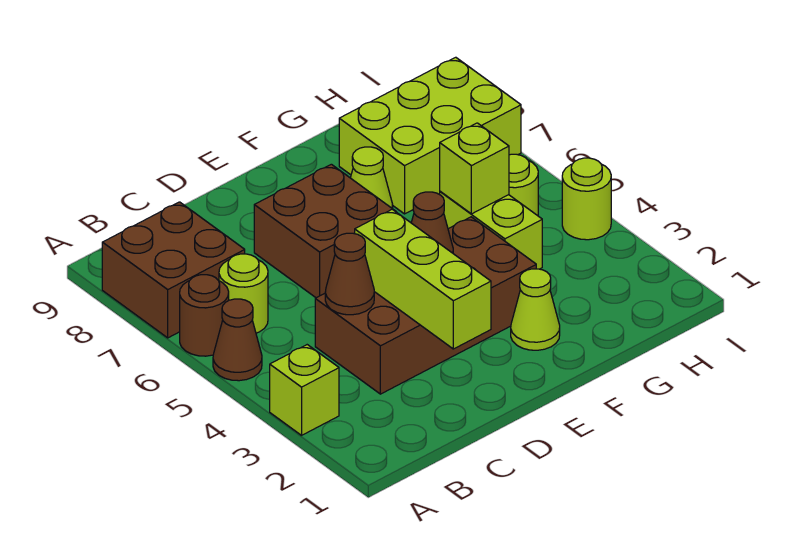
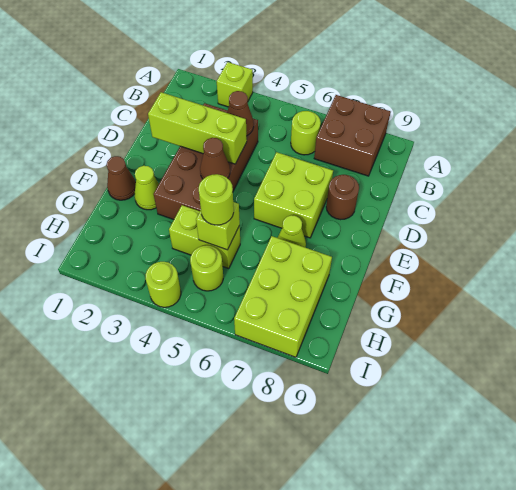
brown cone A5 level 1 -> brown cone F1 level 1
brown round brick A6 level 1 -> brown round brick D8 level 1
brown brick D6:E7 level 1 -> lime brick D6:E7 level 1
none -> lime round brick G5 level 3

